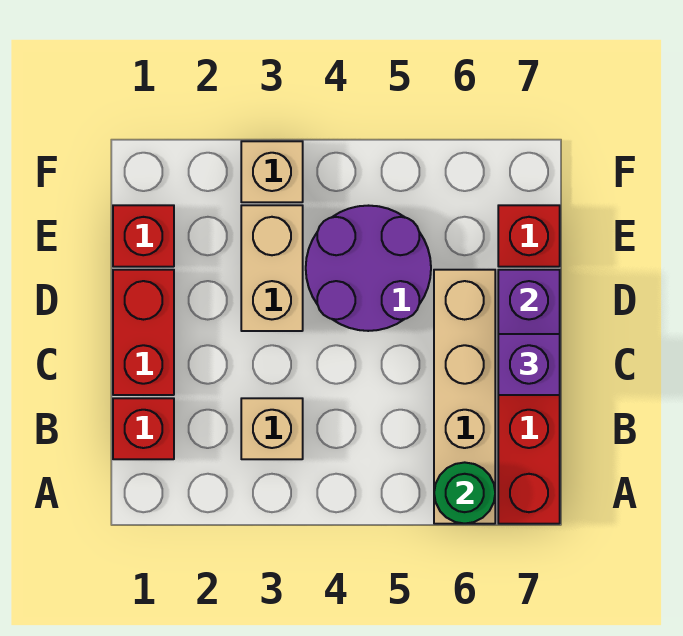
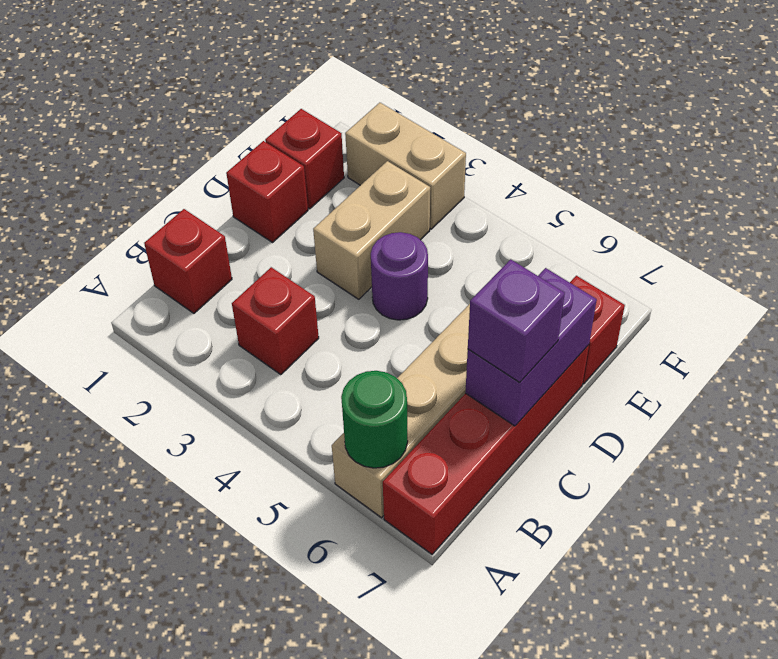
tan brick B3 level 1 -> red brick B3 level 1
red brick C1:D1 level 1 -> red brick D1 level 1
purple round brick D4:E5 level 1 -> purple round brick D4 level 1
tan brick F3 level 1 -> tan brick F2:F3 level 1

